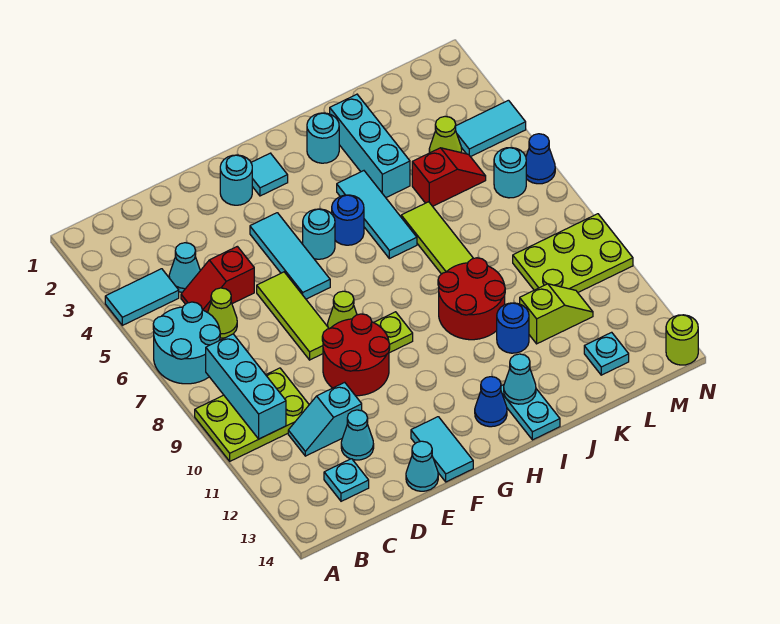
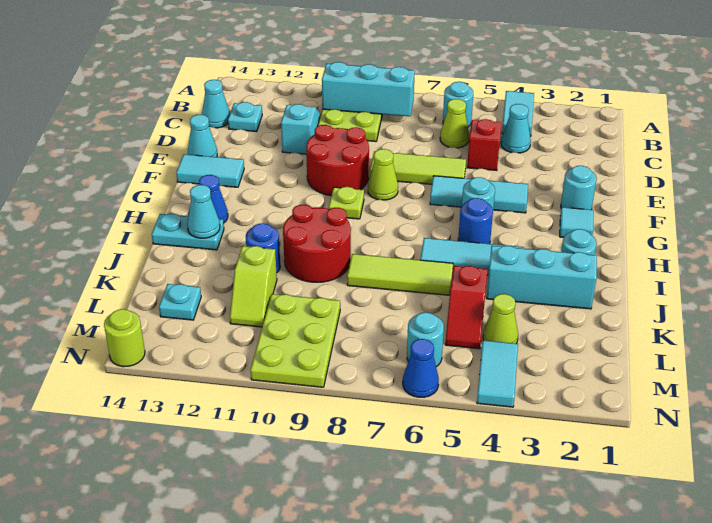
cyan round brick A6:B7 level 1 -> cyan round brick B6 level 1
cyan cone D12 level 1 -> cyan cone C14 level 1

